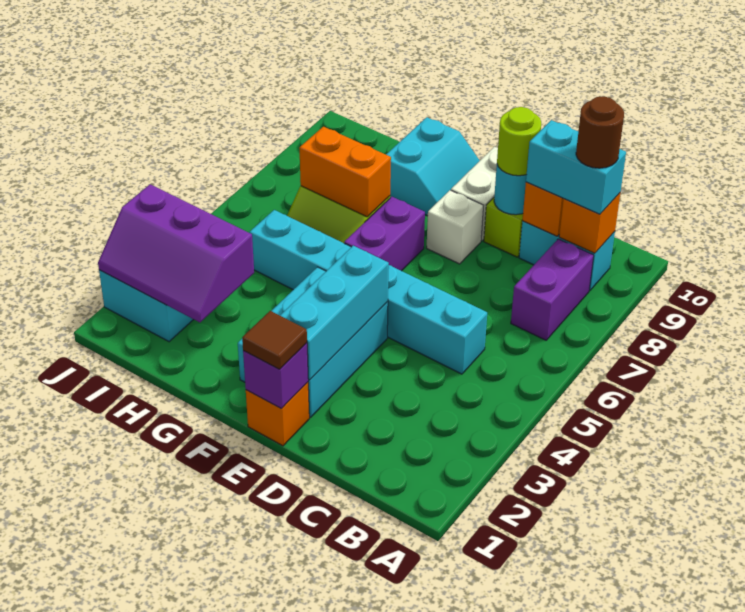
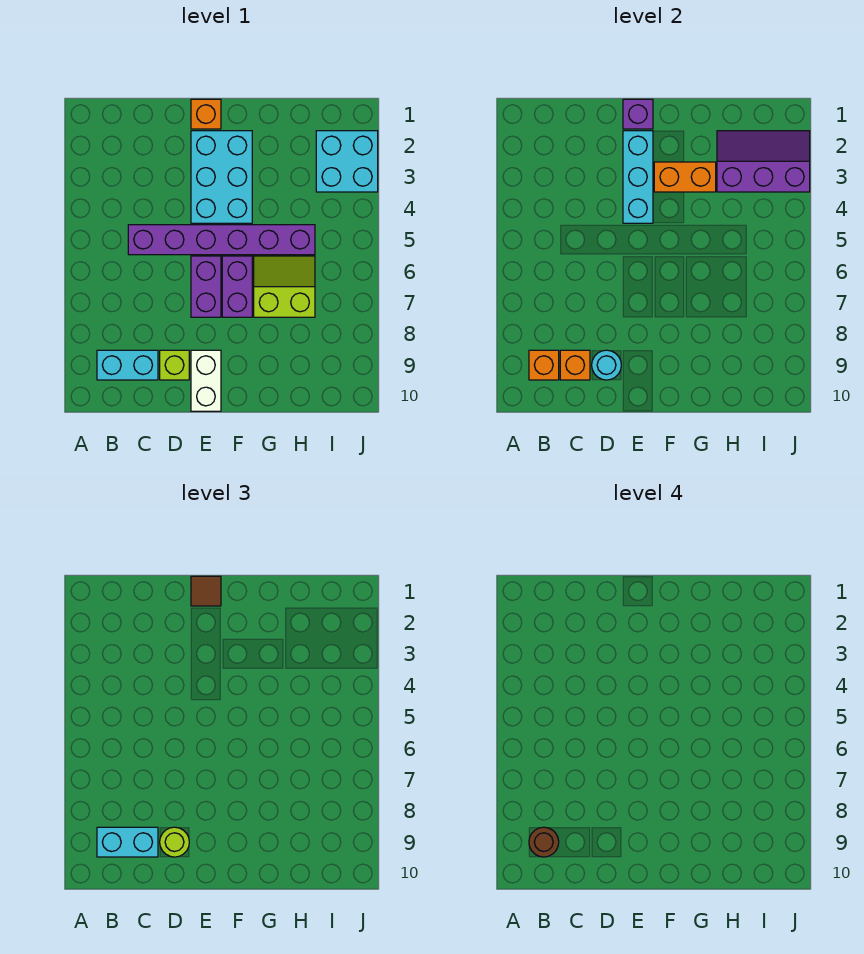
purple brick B7:B8 level 1 -> purple brick E6:E7 level 1
cyan brick C5:H5 level 1 -> purple brick C5:H5 level 1
white brick E8 level 1 -> none
cyan slope F9:G10 level 1 top G -> none
orange brick G7:H7 level 2 -> orange brick F3:G3 level 2

